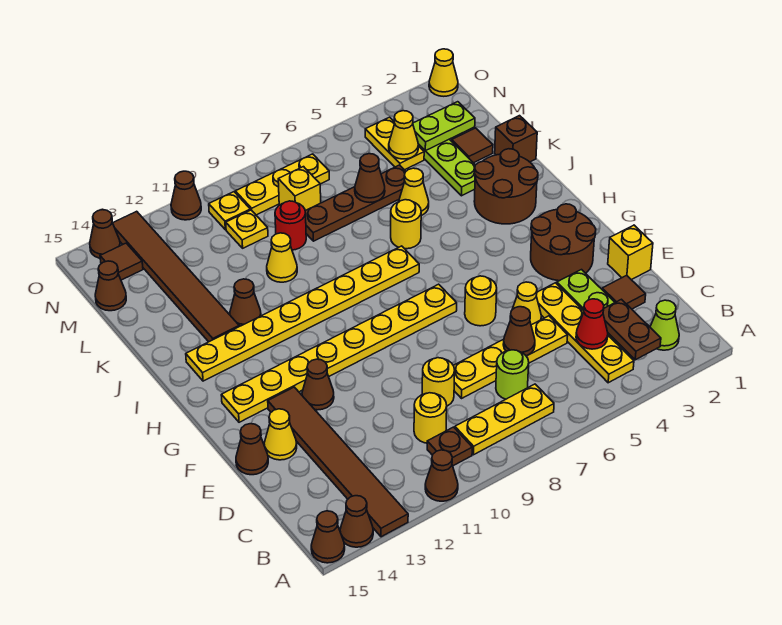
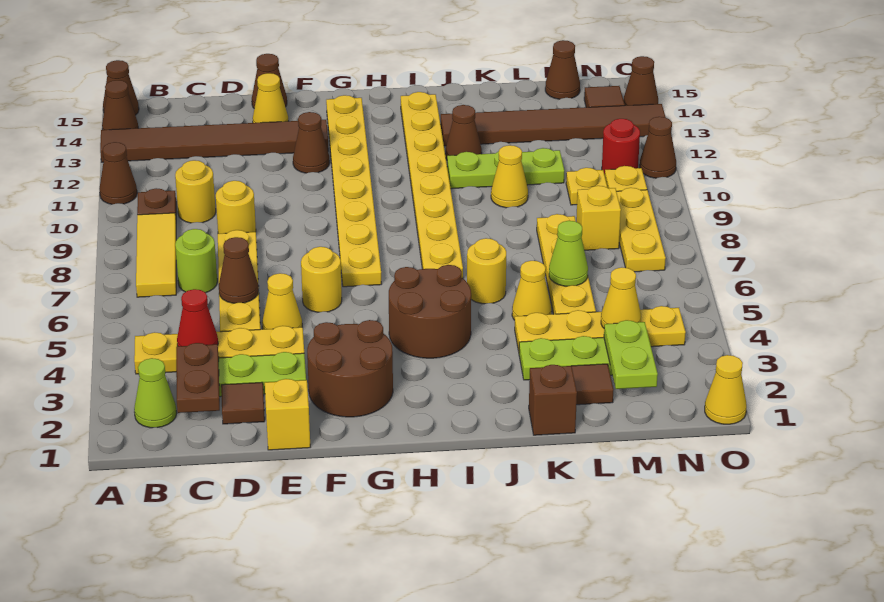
brown plate B3:C3 level 2 -> brown plate C2:C3 level 2
yellow plate B7:B9 level 1 -> yellow tile B7:B9 level 1
brown round brick I2:J3 level 1 -> brown round brick H4:I5 level 1
none -> lime plate J11:L11 level 1
brown plate L5:L8 level 1 -> yellow plate L5:L8 level 1
brown cone L6 level 2 -> lime cone L6 level 2
red round brick L9 level 1 -> red round brick N11 level 1
yellow plate M4:N4 level 1 -> yellow plate K4:N4 level 1

